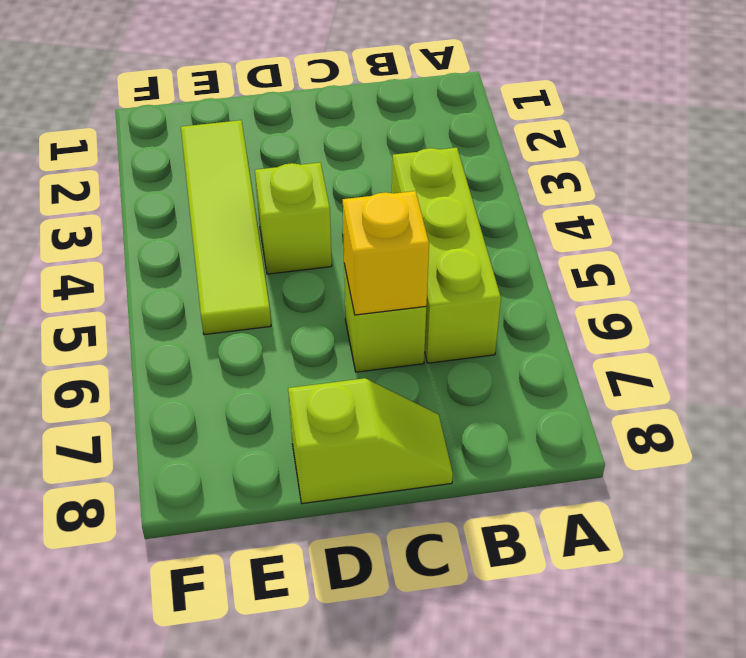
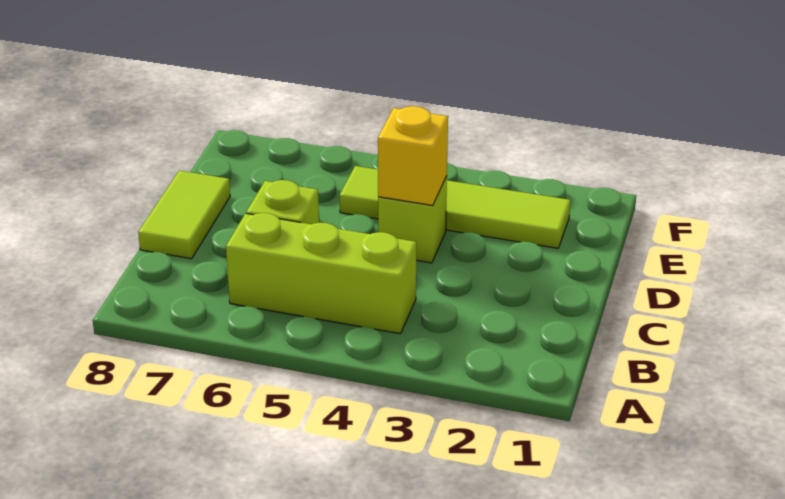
yellow brick C6 level 2 -> yellow brick D4 level 2
lime slope C8:D8 level 1 top D -> lime tile C8:D8 level 1

